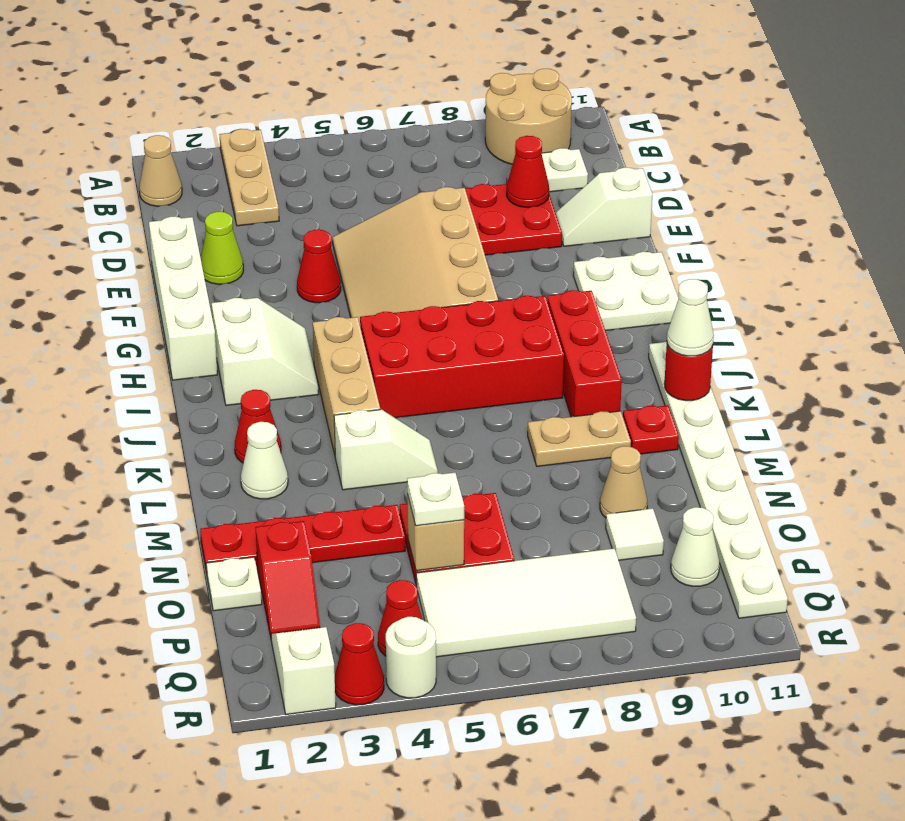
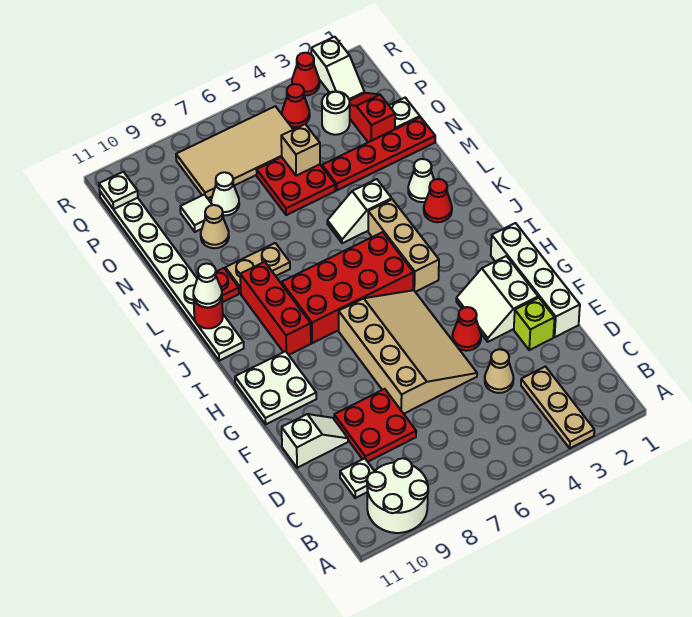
tan round brick A9:B10 level 1 -> white round brick A9:B10 level 1
tan cone B1 level 1 -> tan cone D4 level 1
red cone D9 level 2 -> none
lime cone E2 level 1 -> lime brick E2 level 1
white slope H2:I3 level 1 top 2 -> white slope F2:G3 level 1 top 2
white plate O5 level 3 -> white plate Q11 level 2
white tile P5:Q8 level 1 -> tan tile P5:Q8 level 1
white cone P10 level 1 -> white cone O8 level 1
white round brick R4 level 1 -> white round brick P3 level 1

